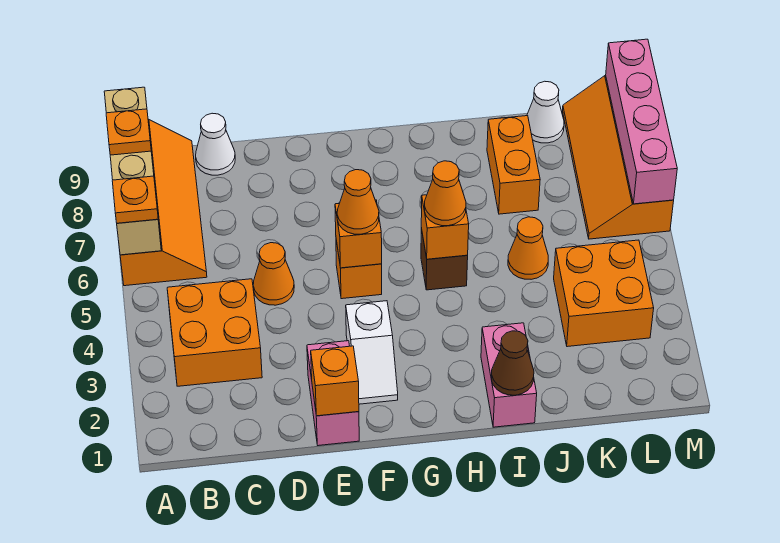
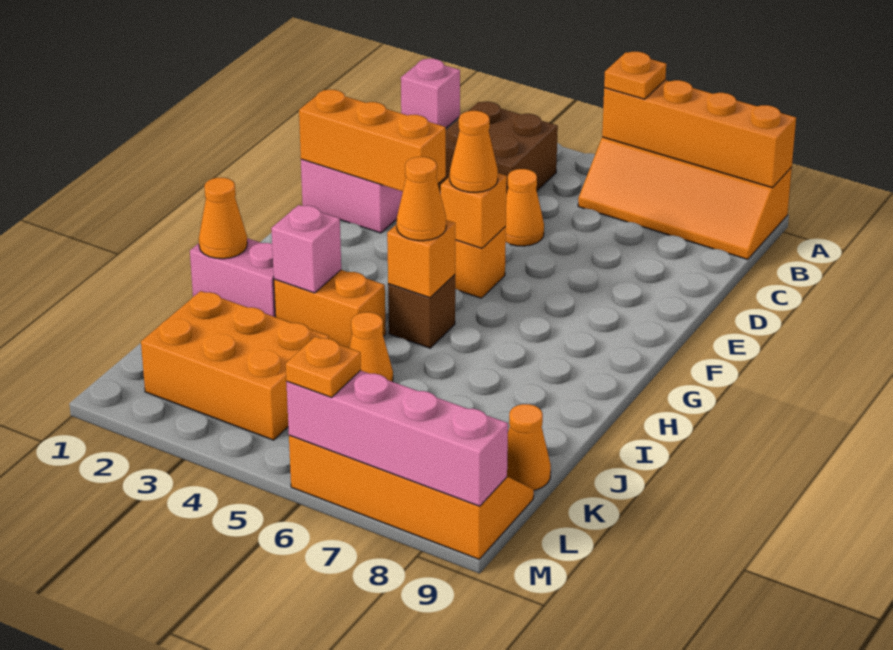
none -> pink brick A1 level 1
tan brick A6:A9 level 2 -> orange brick A6:A9 level 2
orange plate A8 level 3 -> orange plate M6 level 3
orange brick B3:C4 level 1 -> brown brick B3:C4 level 1
white cone C9 level 1 -> none
orange brick E1 level 2 -> orange brick E1:E3 level 2
white slope F2:F3 level 1 top 3 -> none
brown cone I1 level 2 -> orange cone I1 level 2
none -> pink brick I3 level 2
orange brick J7:J8 level 1 -> orange brick I3:I4 level 1
orange brick K3:L4 level 1 -> orange brick K2:L4 level 1
white cone K9 level 1 -> orange cone K9 level 1

